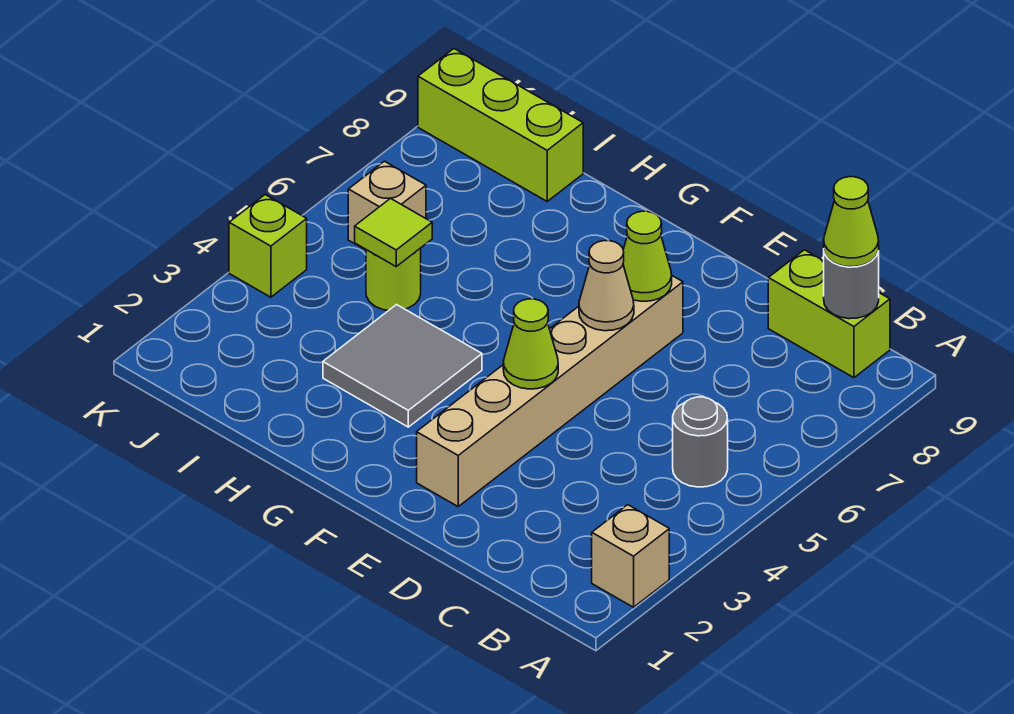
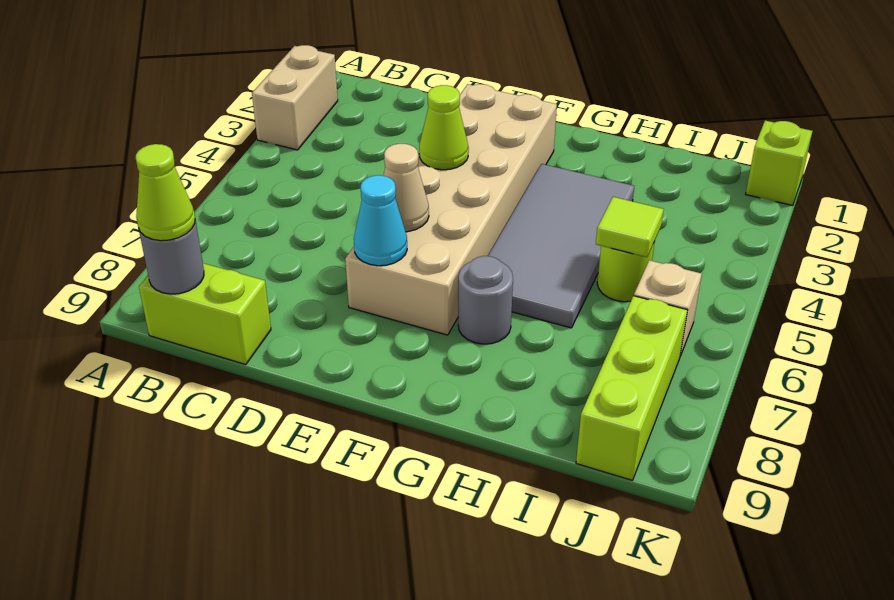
tan brick A2 level 1 -> tan brick A2:A3 level 1
grey round brick B5 level 1 -> grey round brick G7 level 1
tan brick E2:E7 level 1 -> tan brick E2:F7 level 1
lime cone E7 level 2 -> cyan cone E7 level 2
grey tile G3:H4 level 1 -> grey tile G3:H6 level 1
lime brick I9:K9 level 1 -> lime brick J7:J9 level 1
lime brick K4 level 1 -> lime brick K1 level 1

